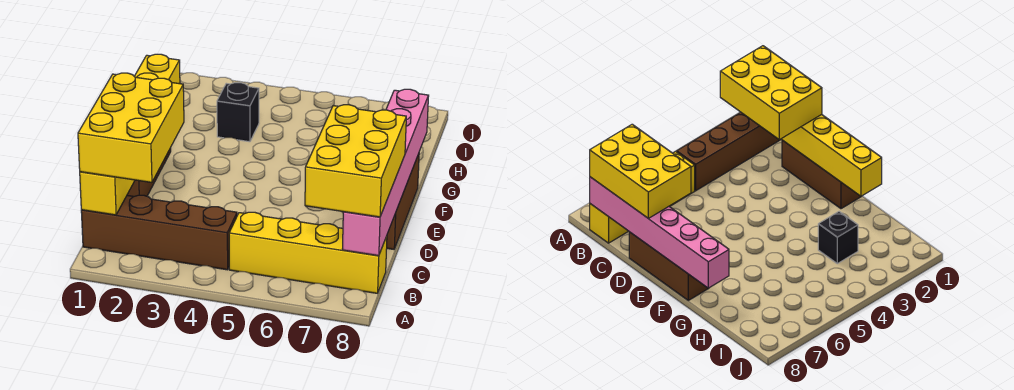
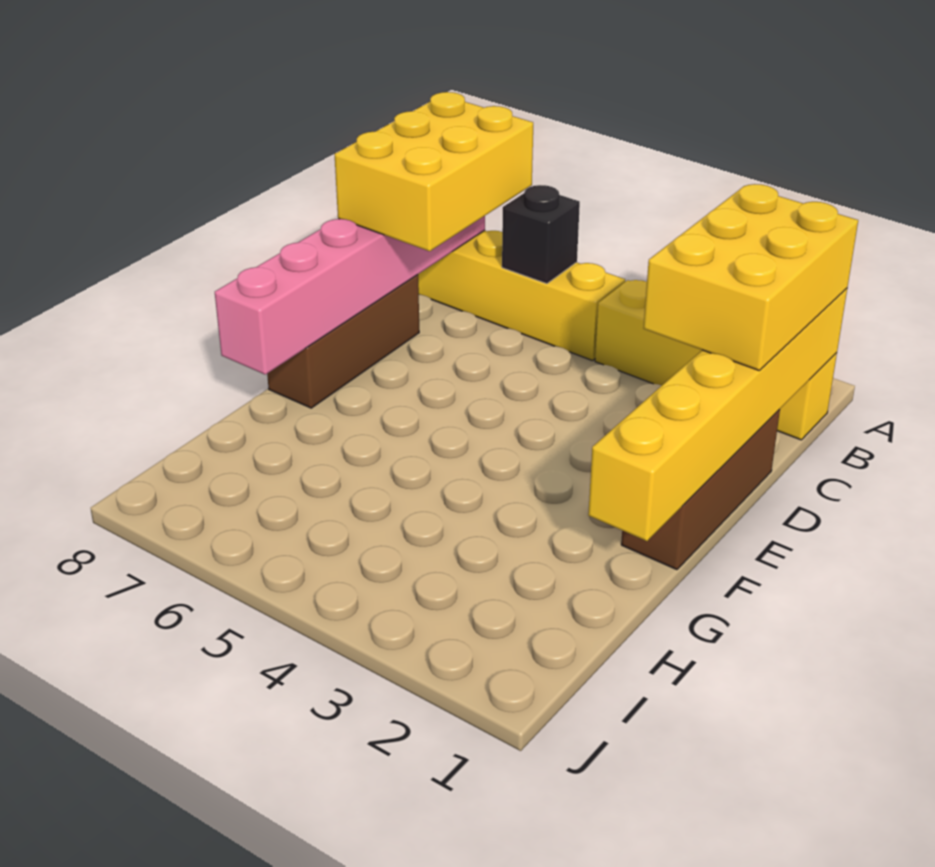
brown brick B1:B4 level 1 -> yellow brick B1:B4 level 1
black brick H3 level 1 -> black brick B6 level 2

